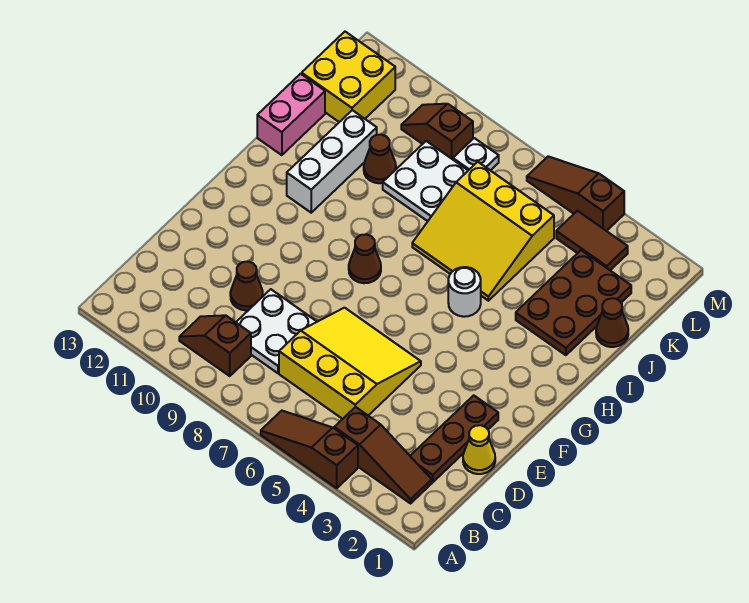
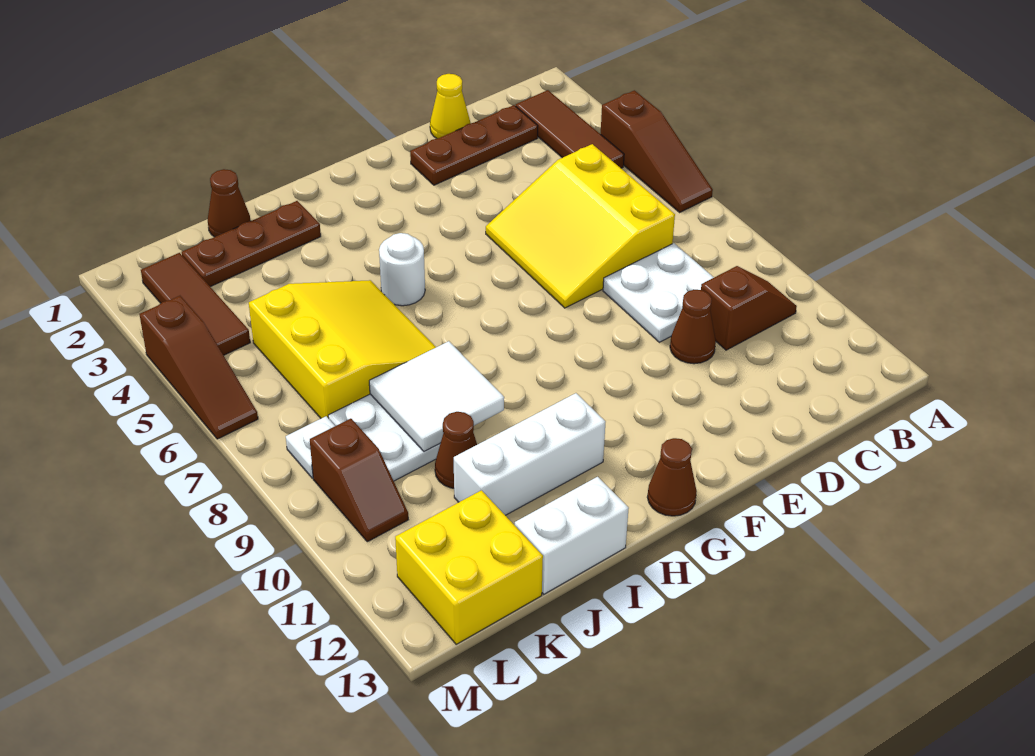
brown slope B2:B4 level 1 top 4 -> brown tile B2:B4 level 1
brown slope B9:B10 level 1 top 9 -> brown slope B10:C10 level 1 top C
brown cone G8 level 1 -> brown cone G13 level 1
brown plate I2:K3 level 1 -> brown plate I2:K2 level 1
none -> white tile I8:J9 level 2
pink brick I13:J13 level 1 -> white brick I13:J13 level 1
brown tile L3:L4 level 1 -> brown tile L2:L4 level 1

